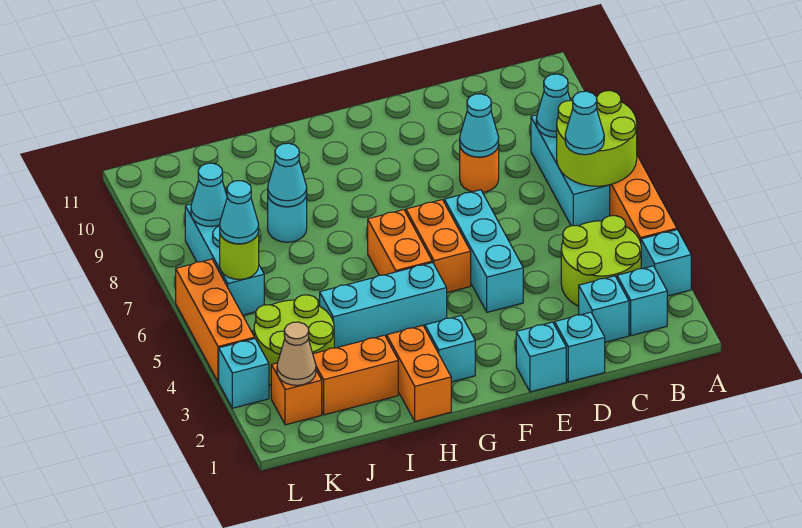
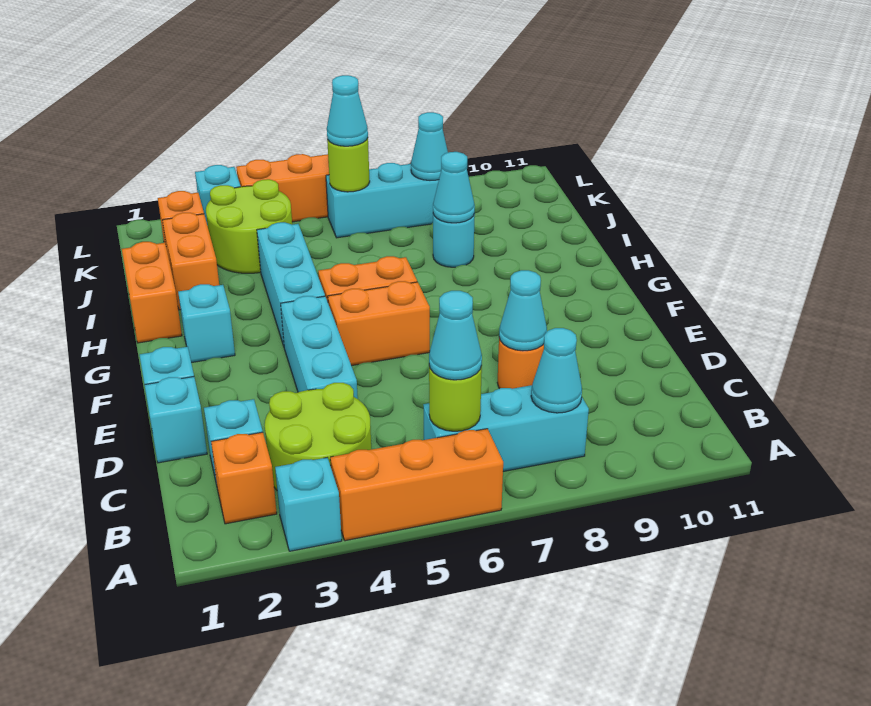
lime round brick A6:B7 level 2 -> lime round brick B6 level 2
cyan brick B2 level 1 -> orange brick B2 level 1
cyan brick E4:E6 level 1 -> cyan brick D4:F4 level 1
orange brick H1:H2 level 1 -> orange brick H1:I1 level 1
tan cone K2 level 2 -> none

